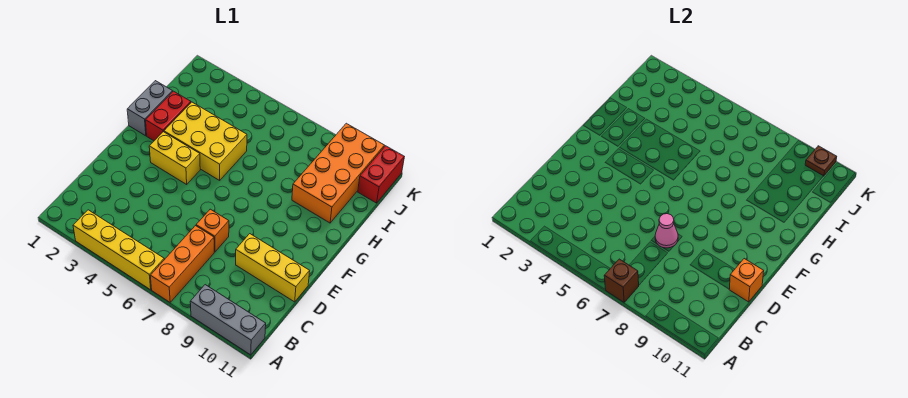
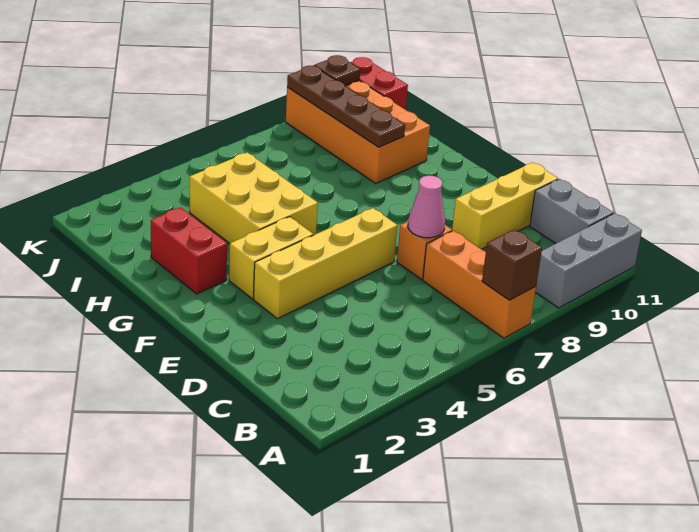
yellow brick A3:A6 level 1 -> yellow brick E3:E6 level 1
orange brick D11 level 2 -> none
grey brick G1:H1 level 1 -> grey brick B11:C11 level 1
yellow brick G3:H5 level 1 -> yellow brick G4:I5 level 1
none -> brown plate H9:K9 level 2

